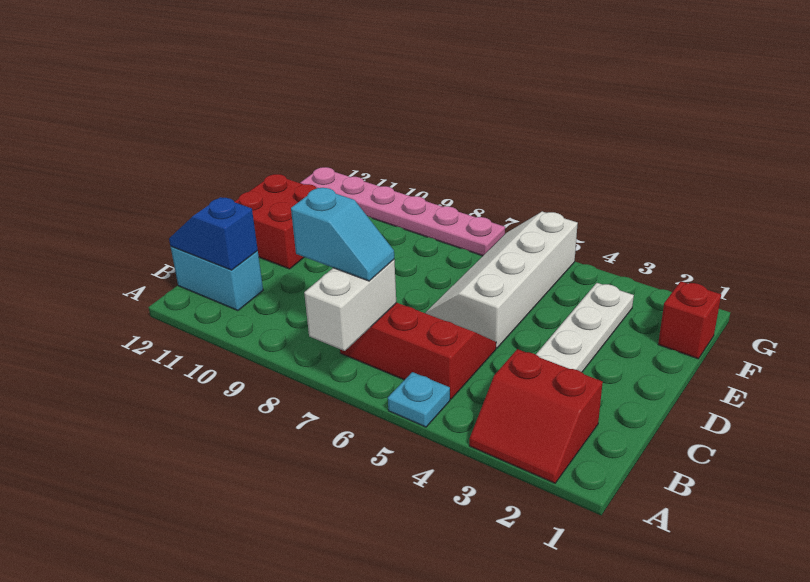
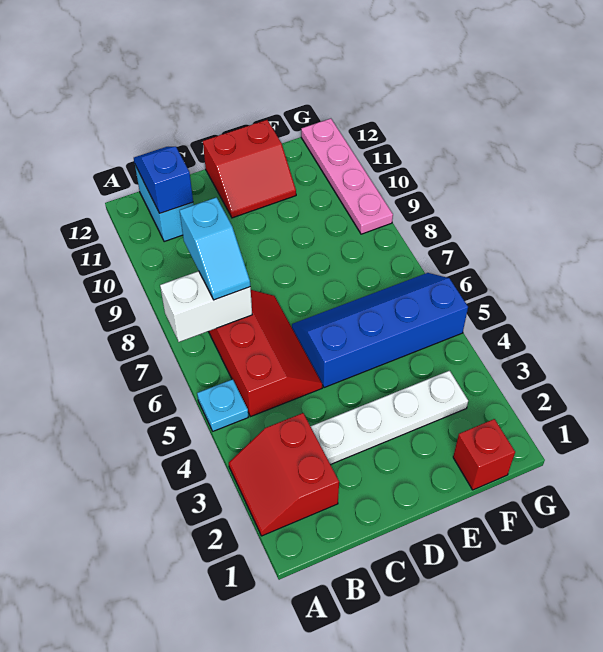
white slope D5:G6 level 1 top 5 -> blue slope D5:G6 level 1 top 5
red brick D11:E12 level 1 -> red slope D11:E12 level 1 top 12
pink plate G7:G12 level 1 -> pink plate G9:G12 level 1

